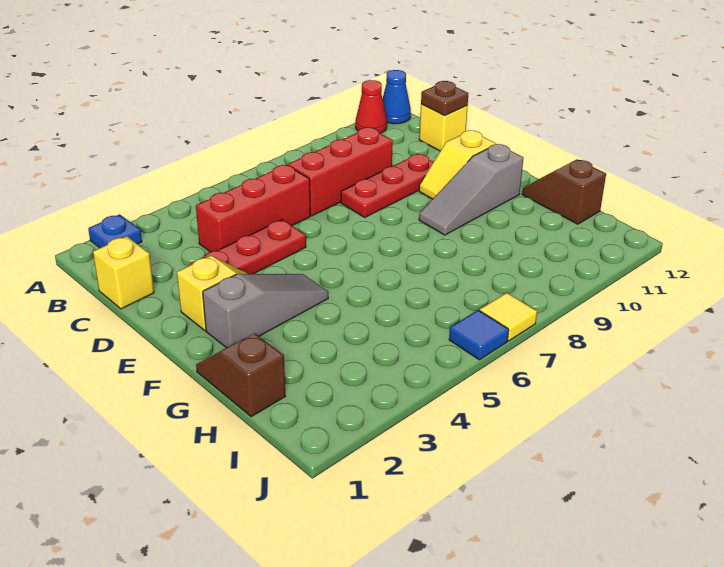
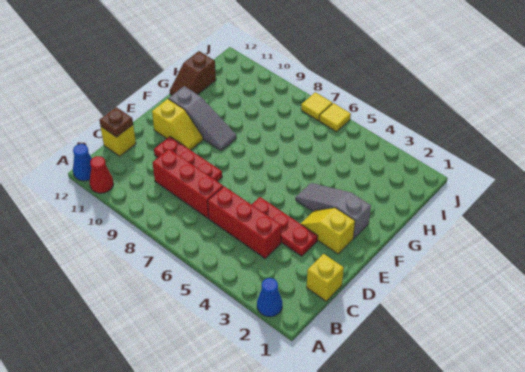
blue plate A2 level 1 -> blue cone A2 level 1
brown slope G1:H1 level 1 top H -> none
blue tile J6 level 1 -> yellow tile J6 level 1

